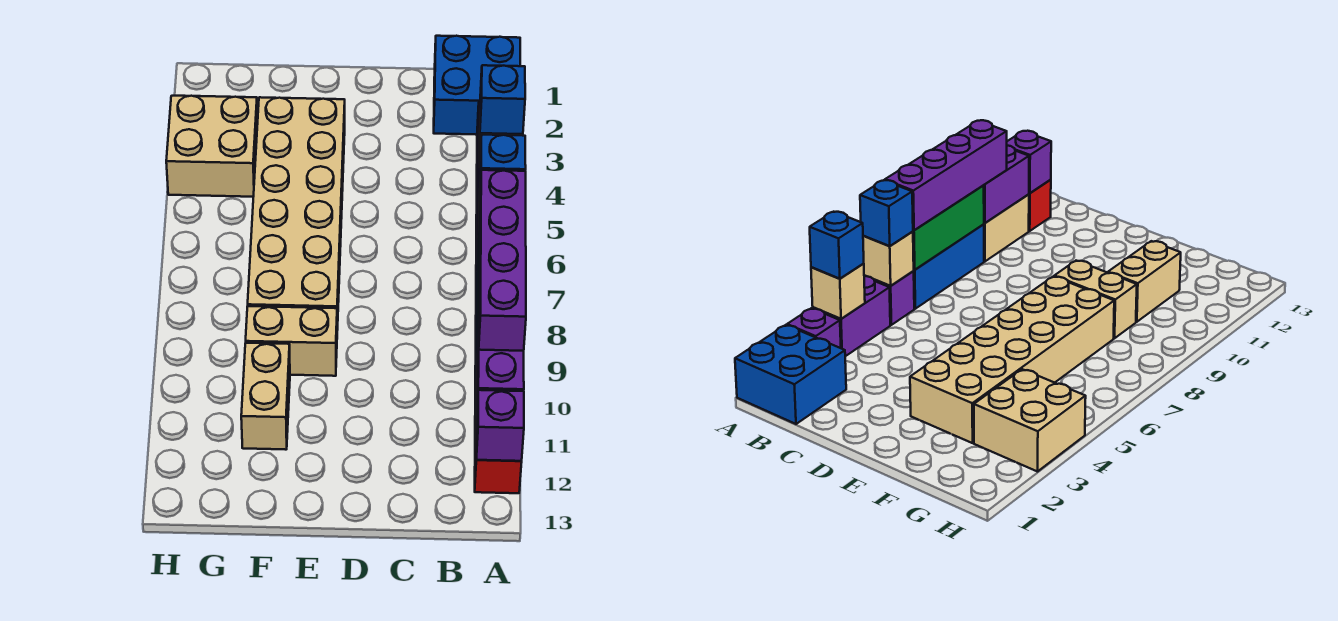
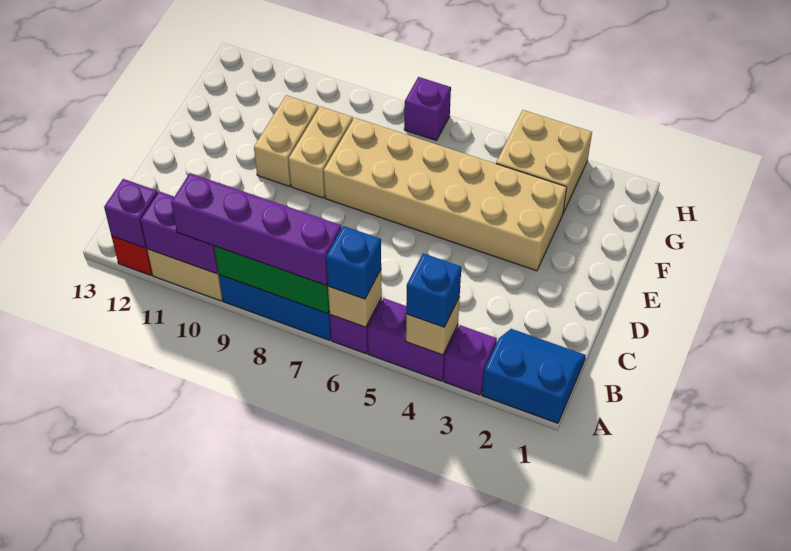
blue brick A1:B2 level 1 -> blue slope A1:B2 level 1 top A
tan brick F10:F11 level 1 -> tan brick E10:F10 level 1
none -> purple brick H7 level 1

